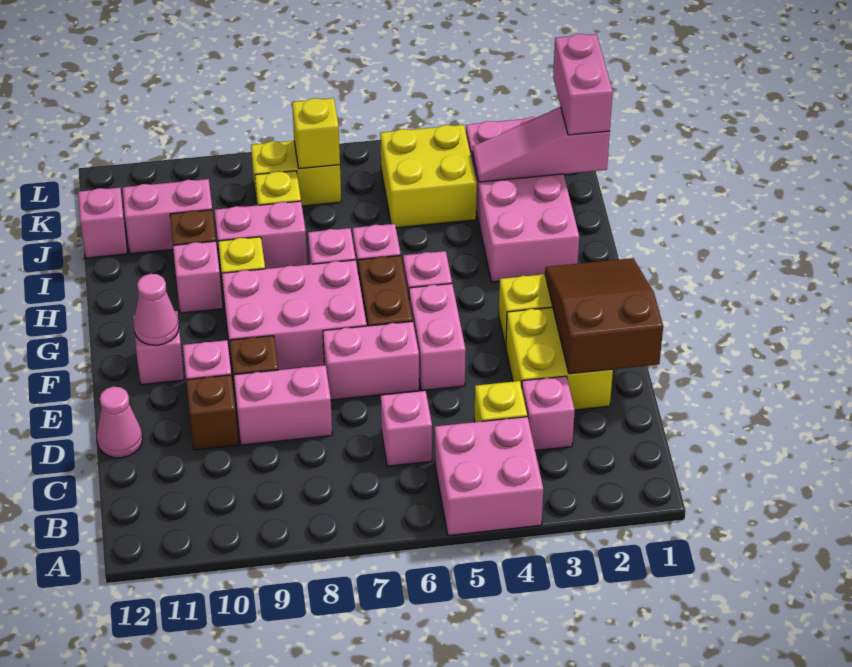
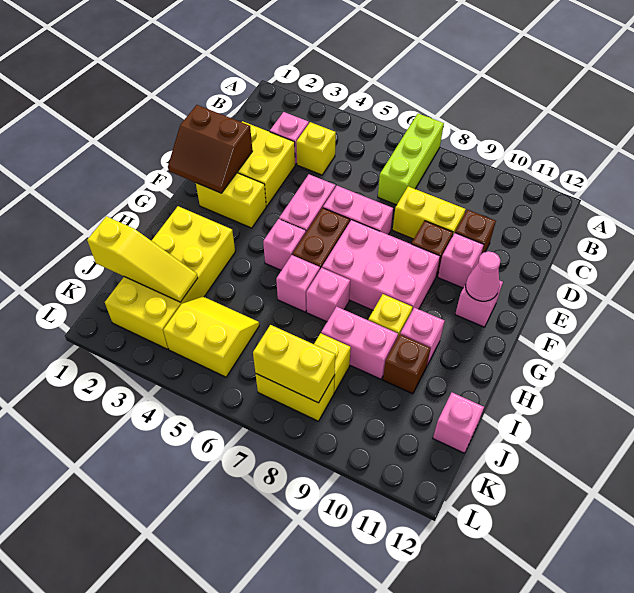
pink brick A4:B5 level 1 -> none
none -> lime brick A7:C7 level 1
pink brick C6 level 1 -> none
brown slope D1:F2 level 2 top D -> brown slope E1:F2 level 2 top E
pink brick D8:D9 level 1 -> yellow brick D8:D9 level 1
pink cone D12 level 1 -> none
pink brick H2:K3 level 1 -> yellow brick H2:K3 level 1
pink slope J1:J3 level 2 top 1 -> yellow slope J1:J3 level 2 top 1
pink brick J1:K1 level 3 -> none
yellow brick J4:K5 level 1 -> yellow slope J4:K5 level 1 top K
pink brick J10:J11 level 1 -> none
yellow brick K7 level 2 -> yellow brick K7:K8 level 2

